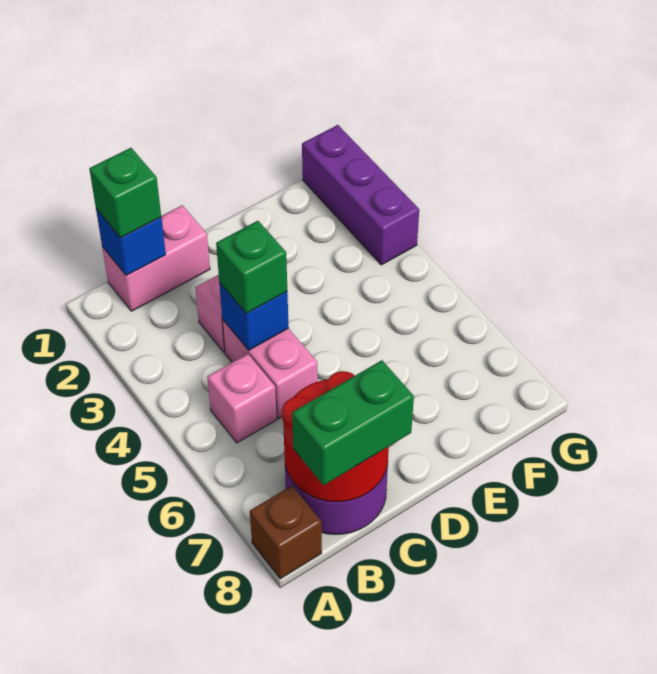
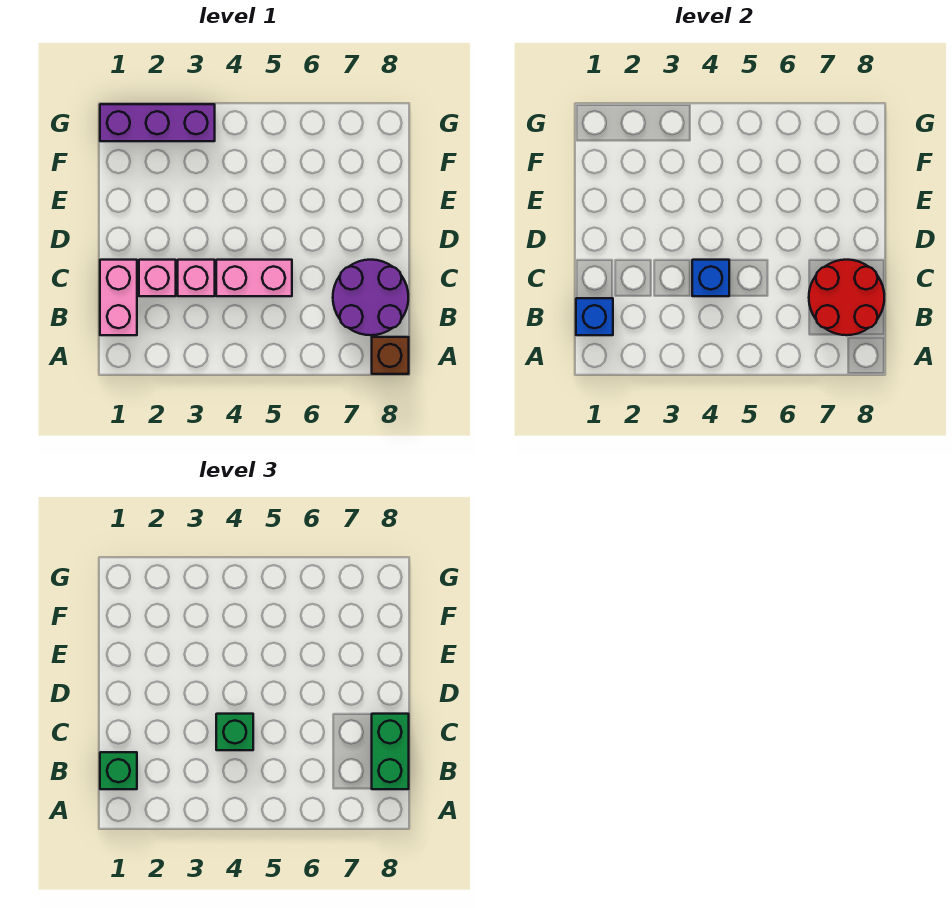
pink brick B5 level 1 -> pink brick C2 level 1

